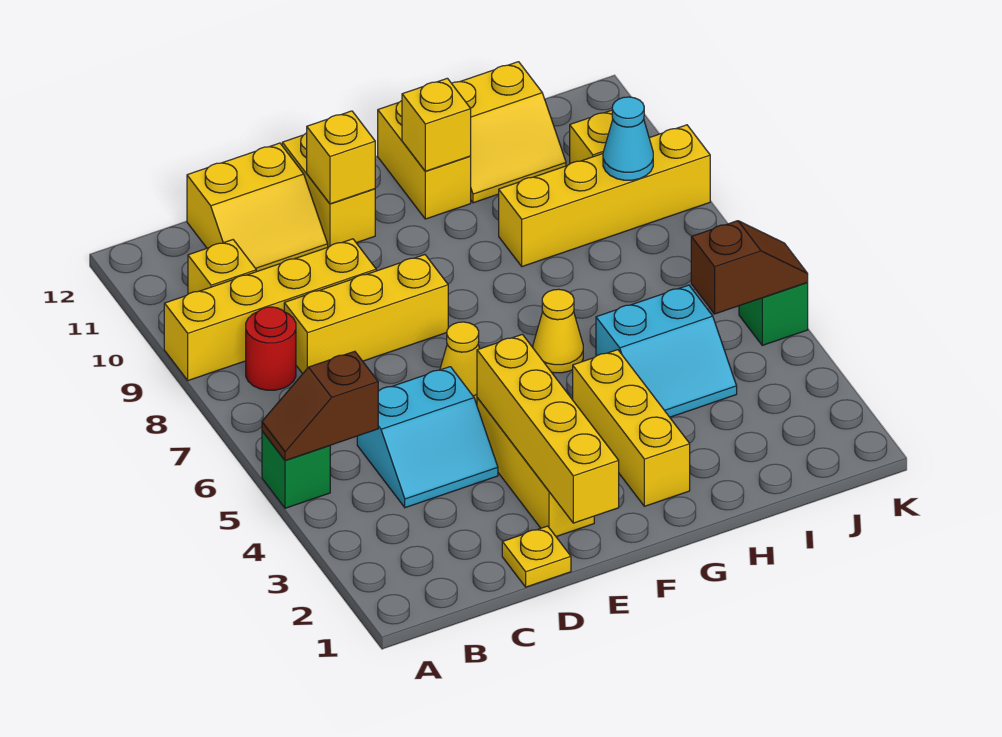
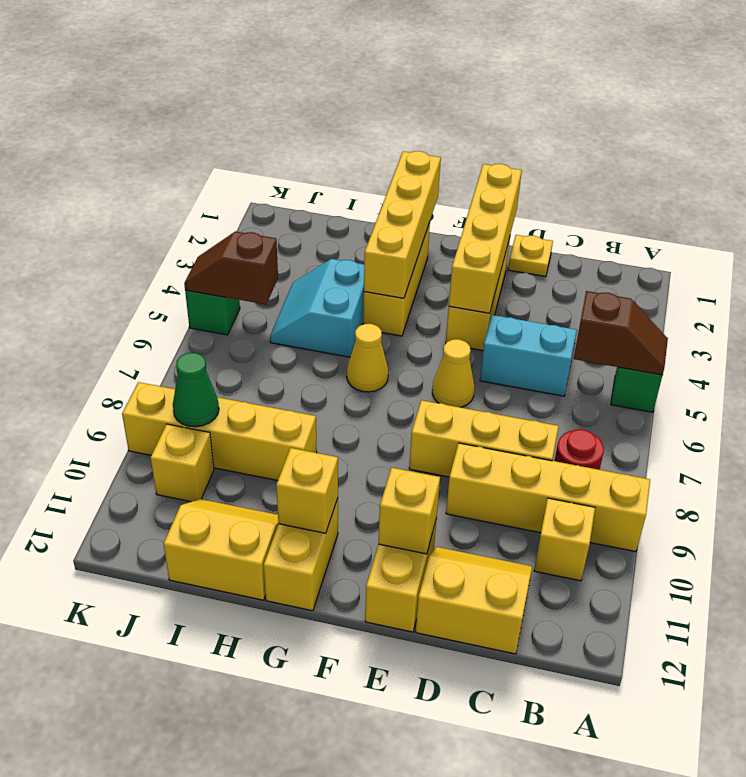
none -> yellow brick G1:G4 level 2
cyan slope H4:I5 level 1 top 5 -> cyan slope H4:I5 level 1 top H
cyan cone J9 level 2 -> green cone J9 level 2

